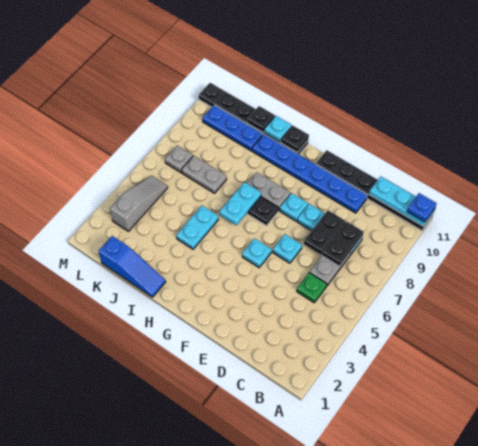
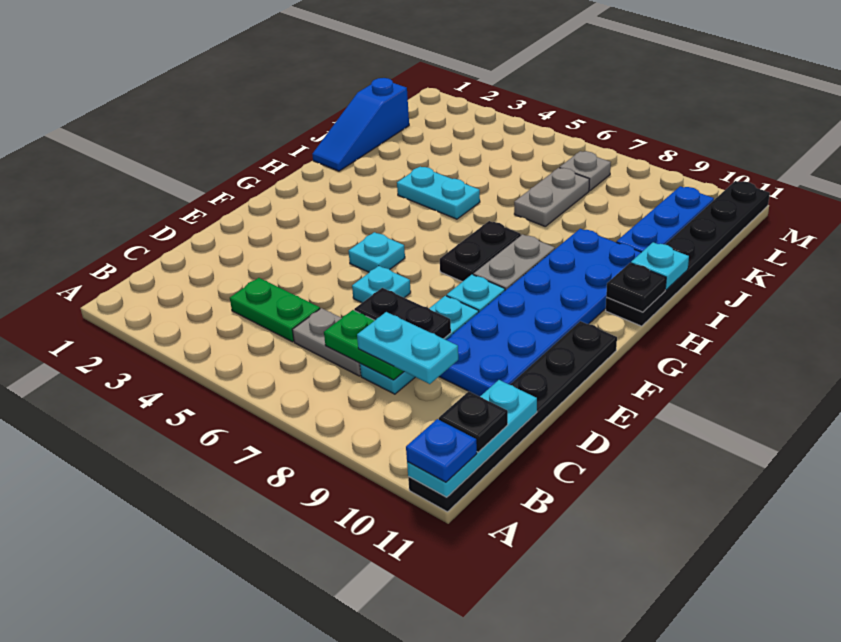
green plate C5 level 1 -> green plate C4:C5 level 1
black plate C7:C8 level 2 -> green plate C7:C8 level 2
blue plate D10:I10 level 1 -> blue plate D9:I10 level 1
cyan plate H6:H7 level 2 -> cyan plate C8:C9 level 3
black plate J11 level 2 -> black plate B11 level 3
grey slope L3:L5 level 1 top 3 -> none

